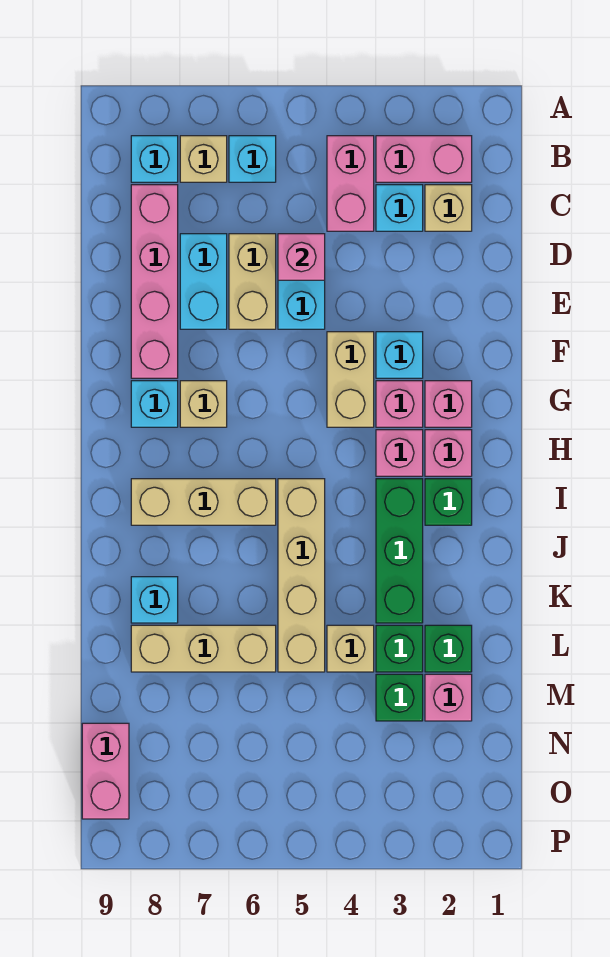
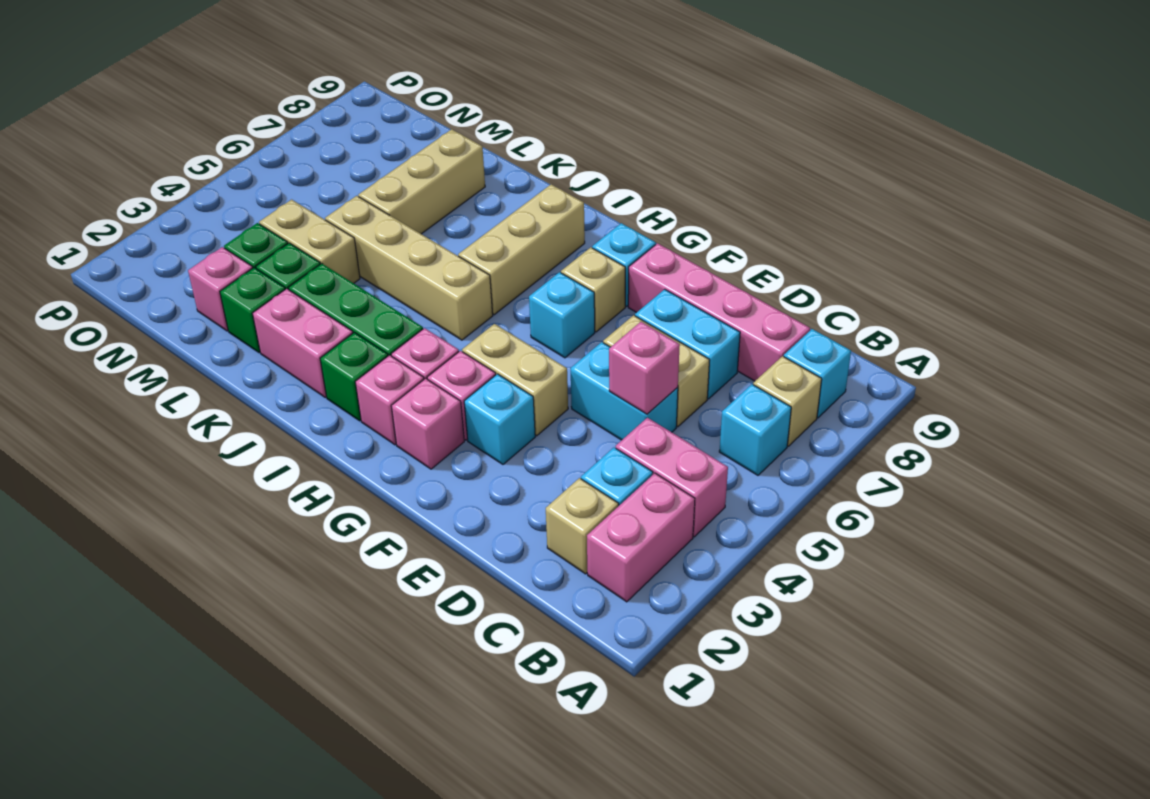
cyan brick K8 level 1 -> cyan brick G6 level 1
tan brick L4 level 1 -> tan brick L4:M4 level 1
pink brick N9:O9 level 1 -> pink brick J2:K2 level 1

